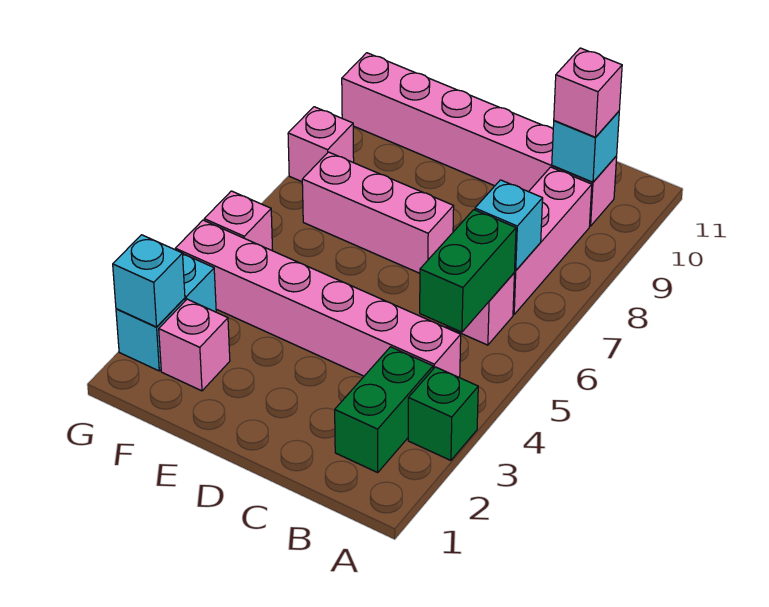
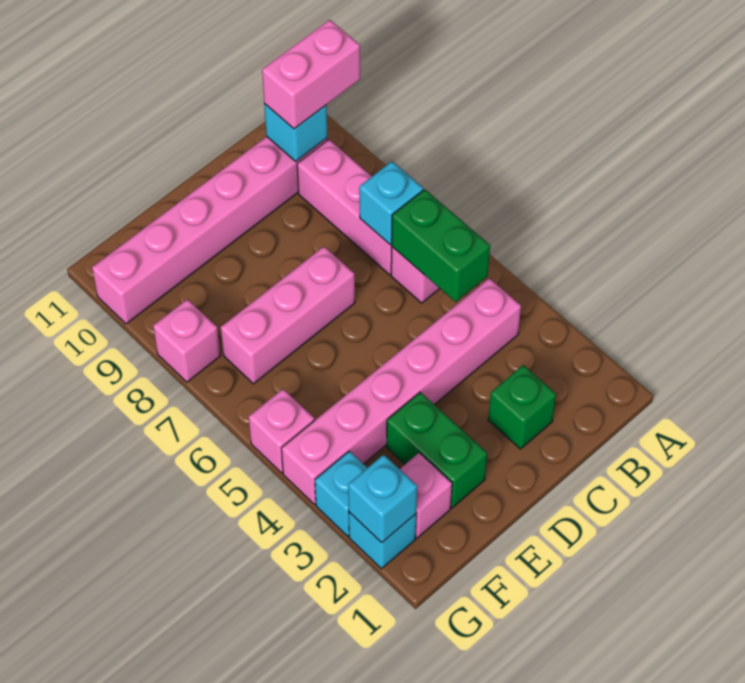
green brick A3 level 1 -> green brick C2 level 1
green brick B2:B3 level 1 -> green brick E2:E3 level 1
pink brick B10 level 3 -> pink brick A10:B10 level 3

